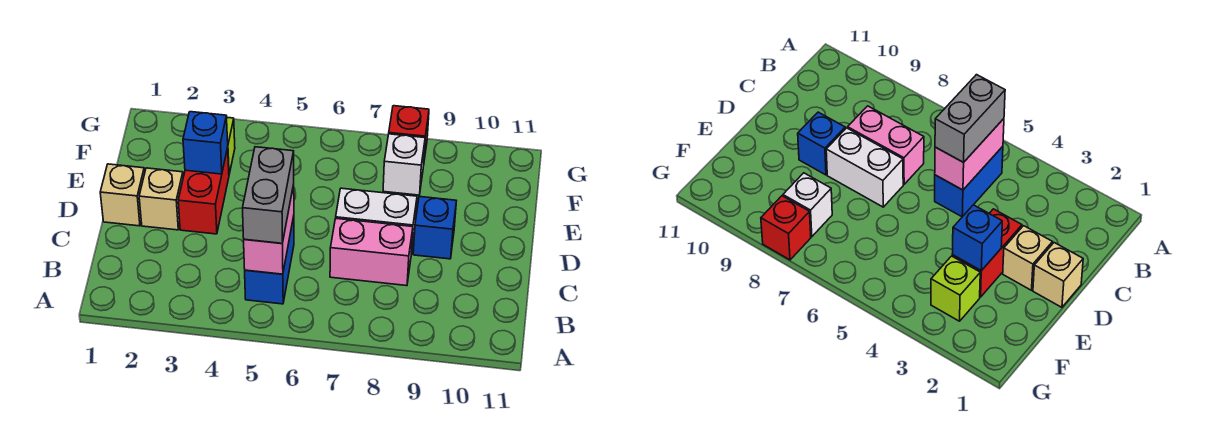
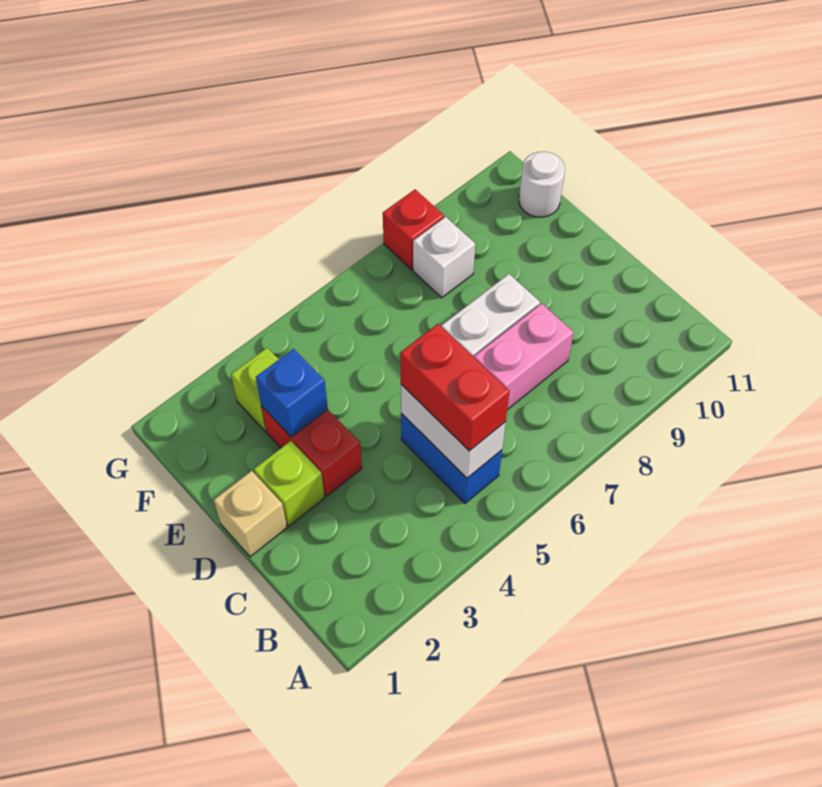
pink brick B5:C5 level 2 -> white brick B5:C5 level 2
grey brick B5:C5 level 3 -> red brick B5:C5 level 3
tan brick D2 level 1 -> lime brick D2 level 1
blue brick D9 level 1 -> none
none -> white round brick F11 level 1

